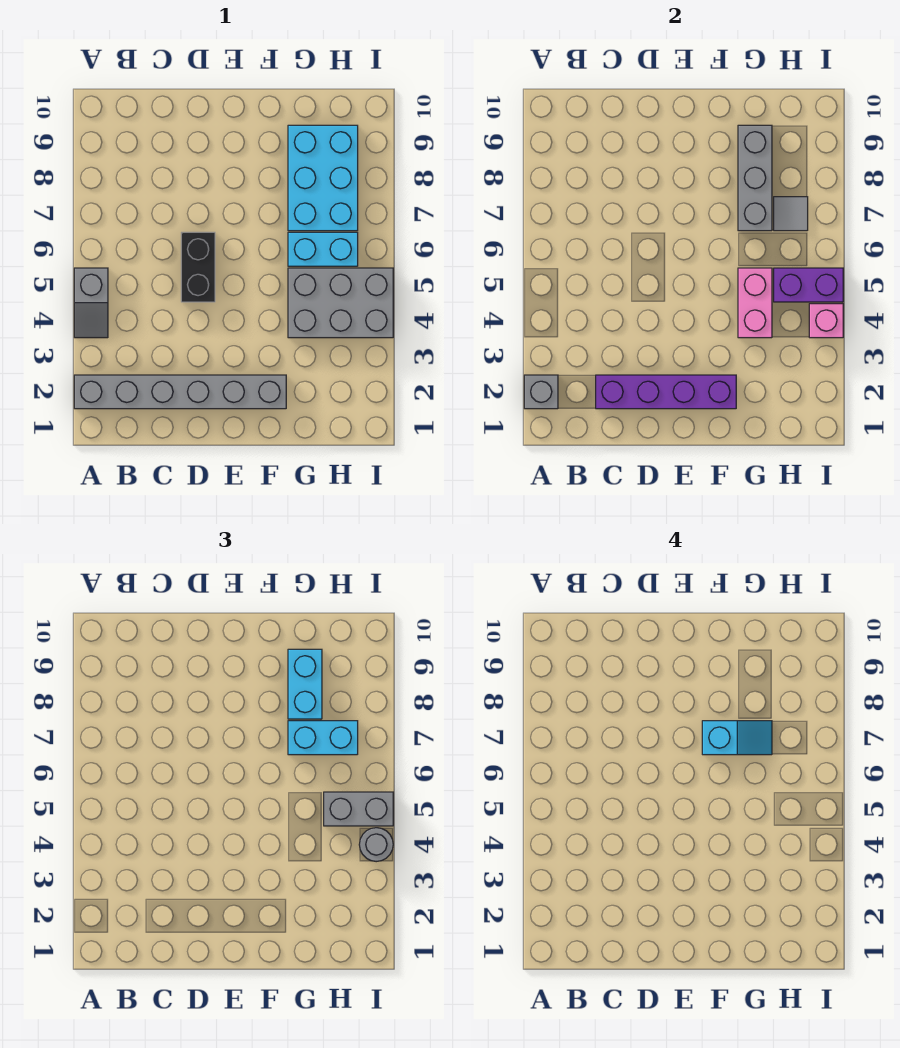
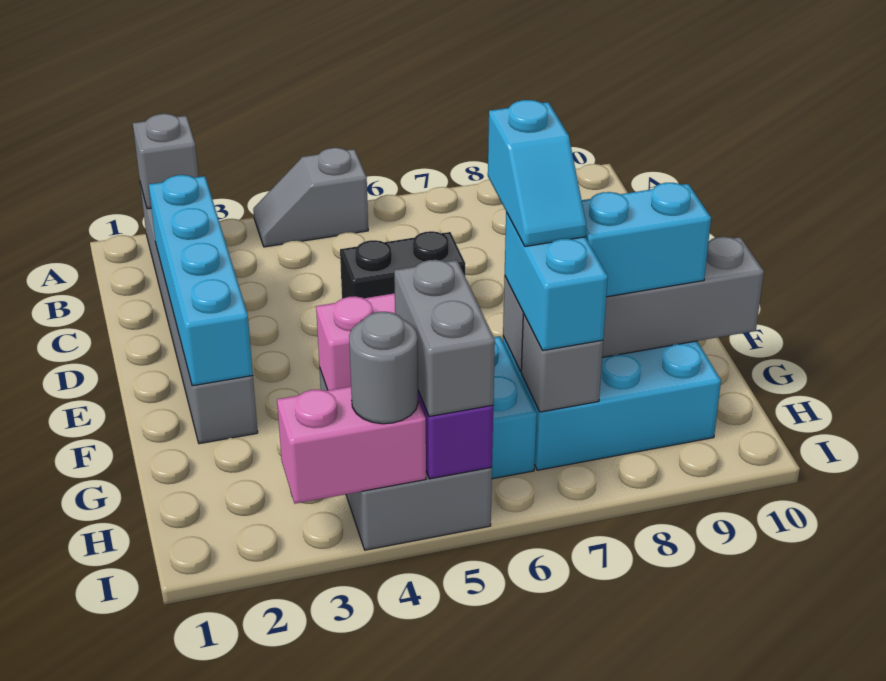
purple brick C2:F2 level 2 -> cyan brick C2:F2 level 2
grey brick G7:G9 level 2 -> grey brick G7:G10 level 2
grey tile H7 level 2 -> grey brick H7 level 2
pink brick I4 level 2 -> pink brick I3:I4 level 2

